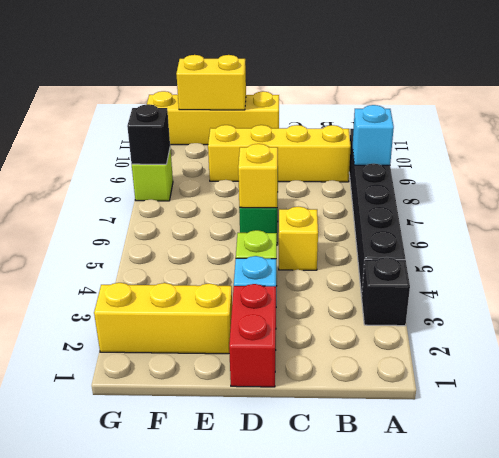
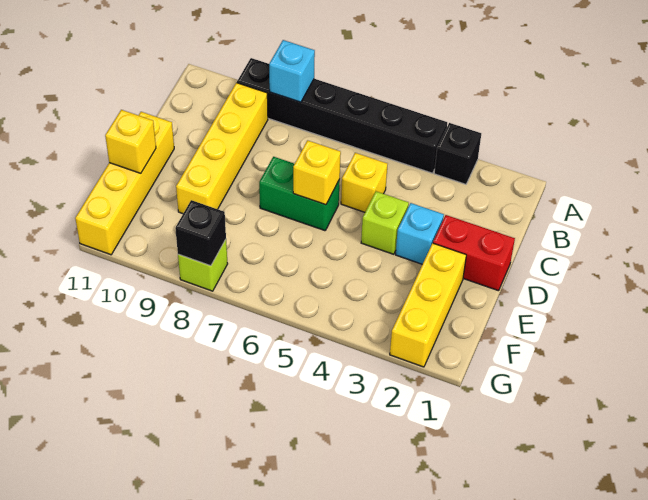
yellow brick E11:F11 level 2 -> yellow brick E11 level 2

